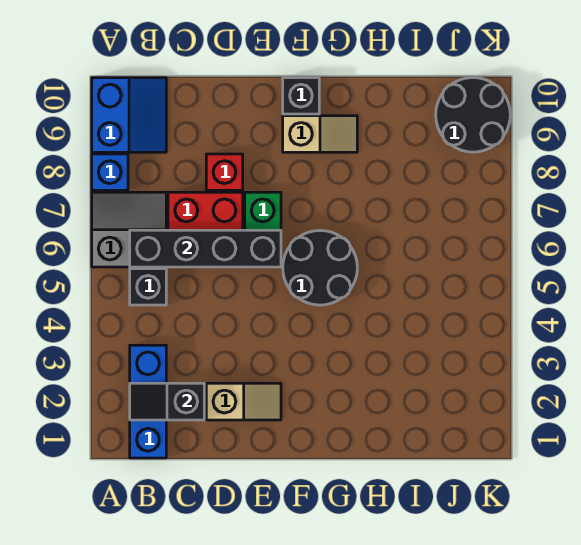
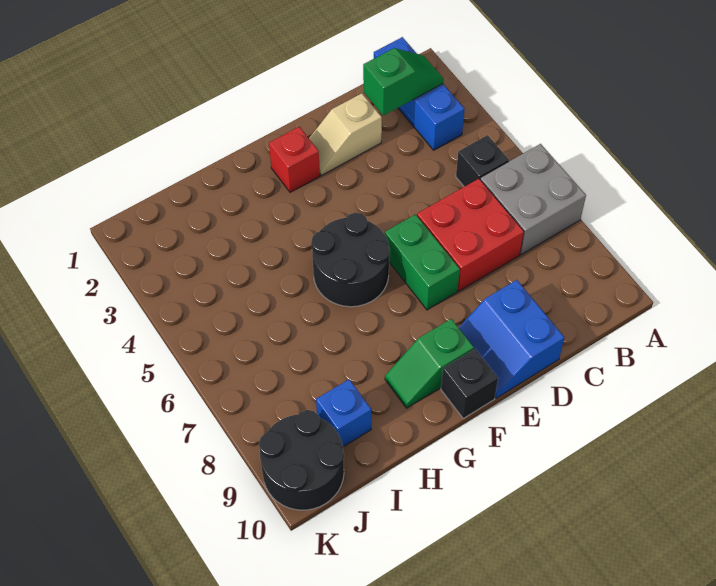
grey slope A6:B7 level 1 top 6 -> grey brick A6:B7 level 1
blue brick A8 level 1 -> blue brick I9 level 1
blue slope A9:B10 level 1 top A -> blue slope D9:E10 level 1 top D
black slope B2:C2 level 2 top C -> green slope B2:C2 level 2 top C
black brick B6:E6 level 2 -> none
red brick D8 level 1 -> red brick F2 level 1
tan slope F9:G9 level 1 top F -> green slope F9:G9 level 1 top F

